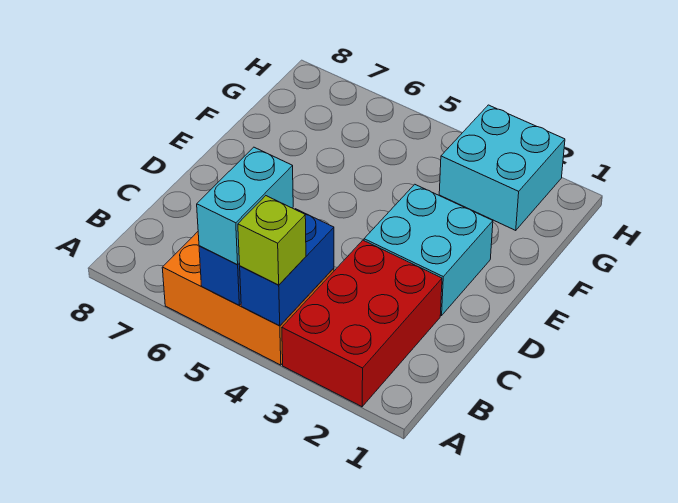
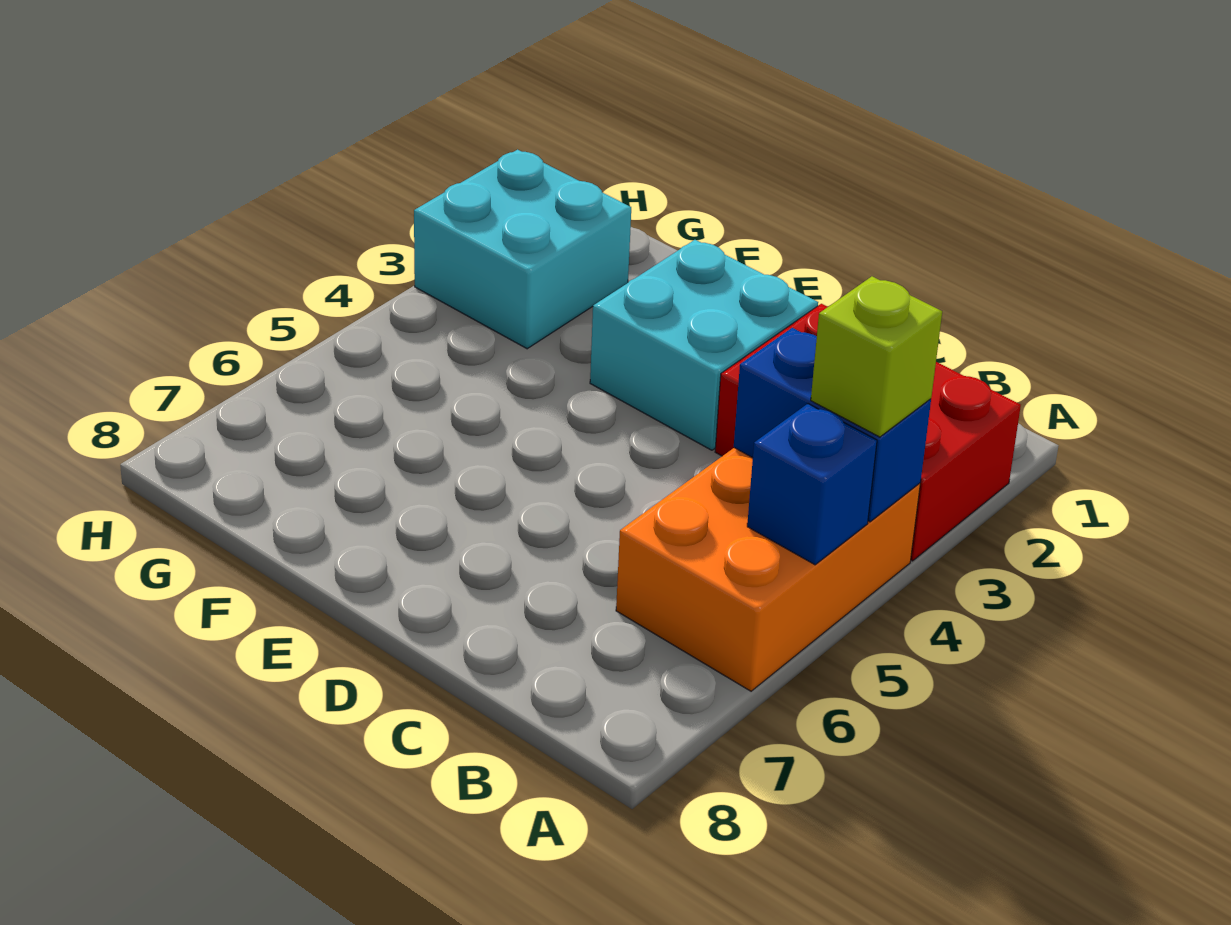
cyan brick A5:B5 level 3 -> none

